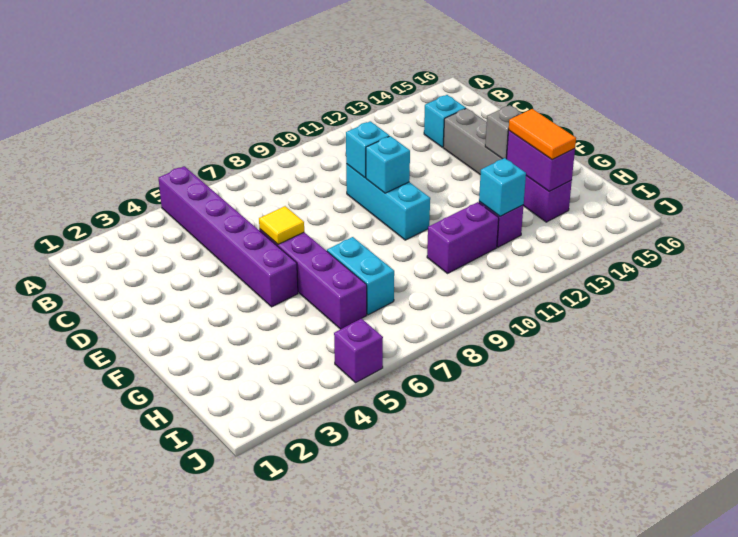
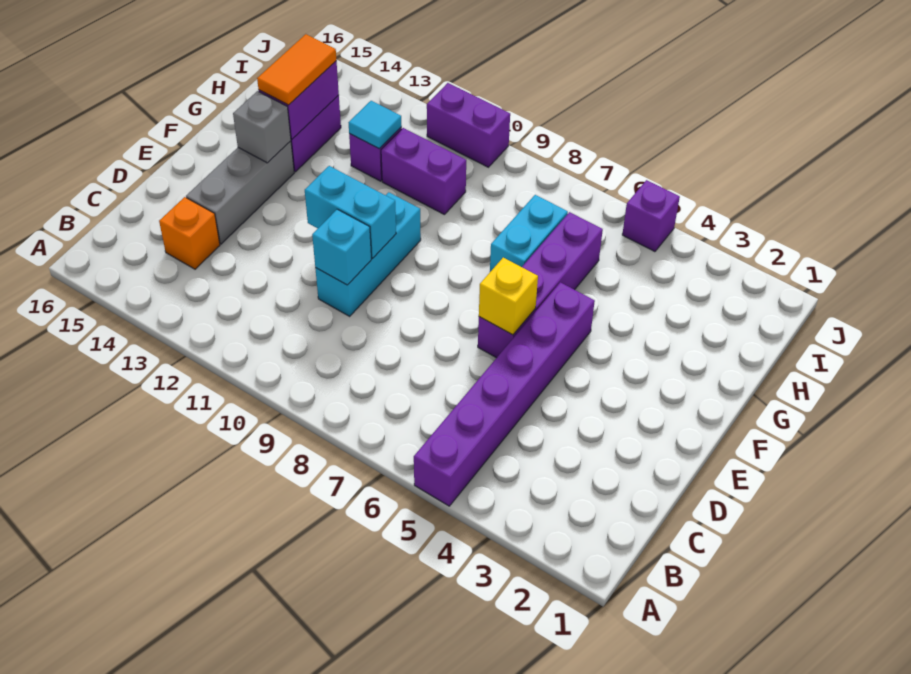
cyan brick C14 level 1 -> orange brick C14 level 1
yellow tile E6 level 2 -> yellow brick E6 level 2
cyan brick E10 level 2 -> cyan brick E10:E11 level 2
cyan brick H12 level 2 -> cyan tile H12 level 2
none -> purple brick J10:J11 level 1

